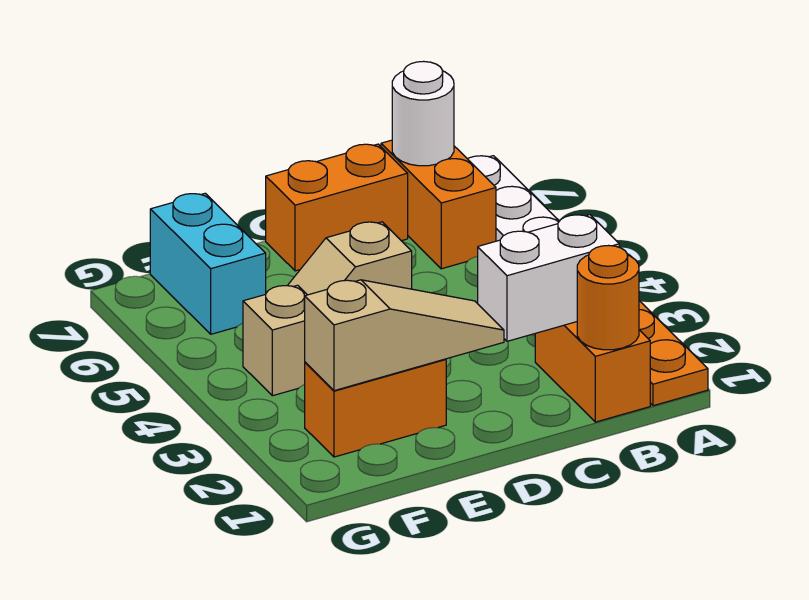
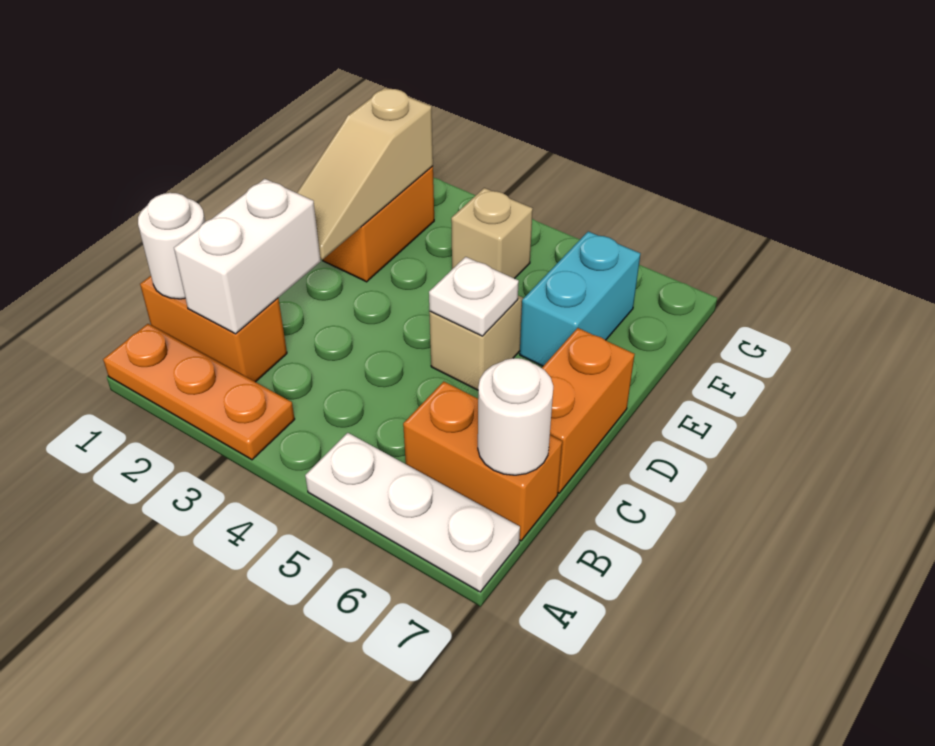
orange round brick B1 level 2 -> white round brick B1 level 2
none -> white plate D5 level 2
cyan brick F6:F7 level 1 -> cyan brick E6:F6 level 1

